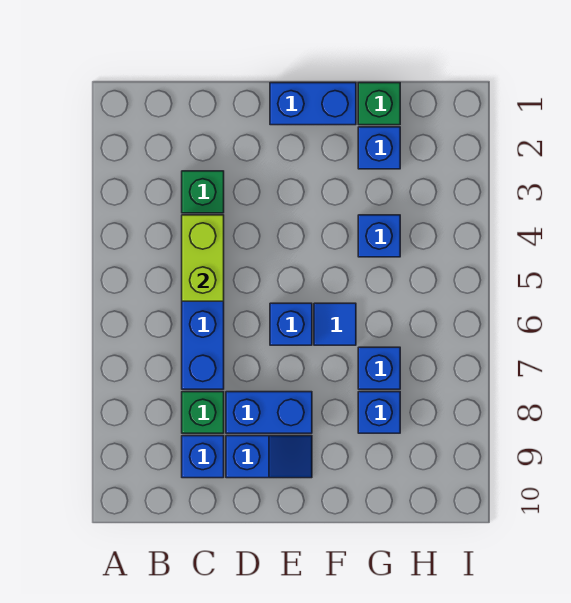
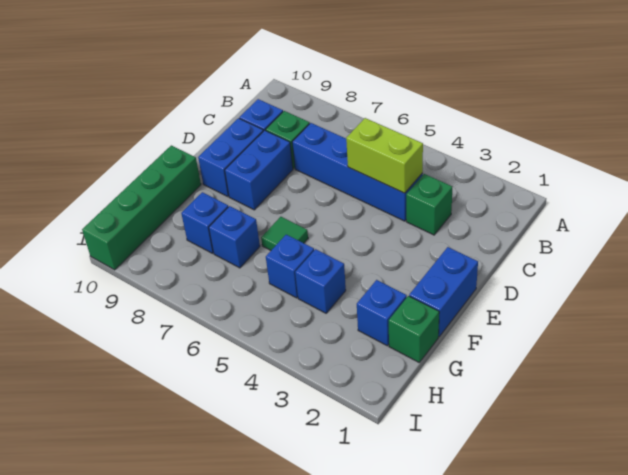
blue slope D9:E9 level 1 top D -> blue brick D9:E9 level 1
blue brick E6 level 1 -> blue brick G5 level 1
blue tile F6 level 1 -> green tile F6 level 1
none -> green brick F10:I10 level 1

